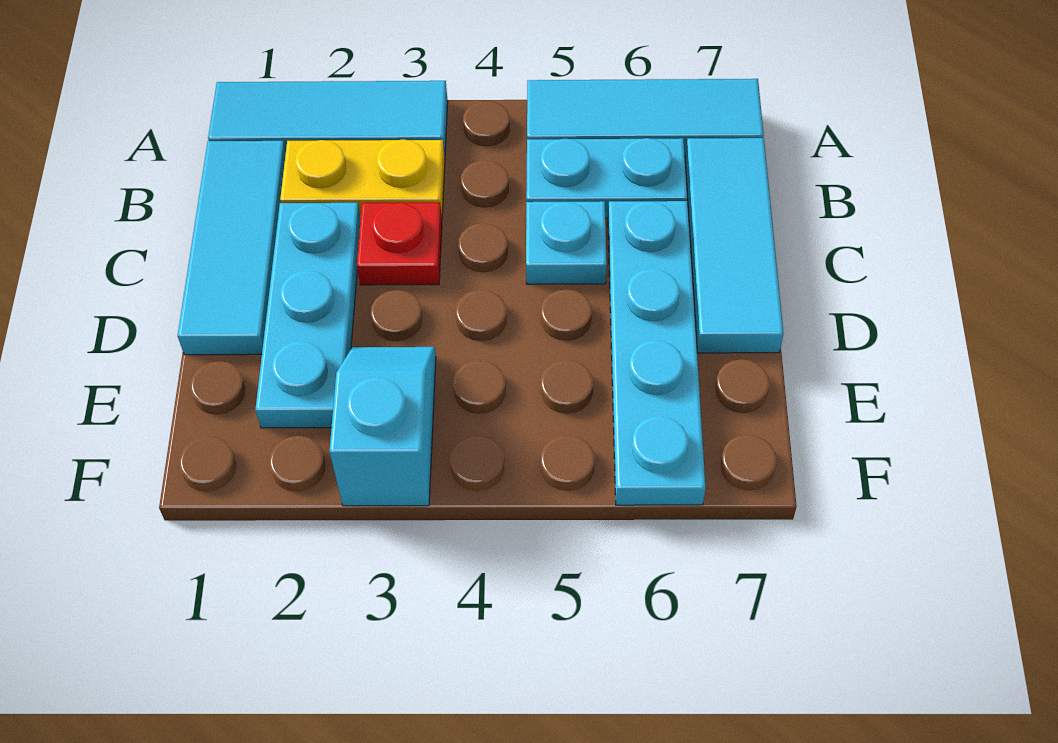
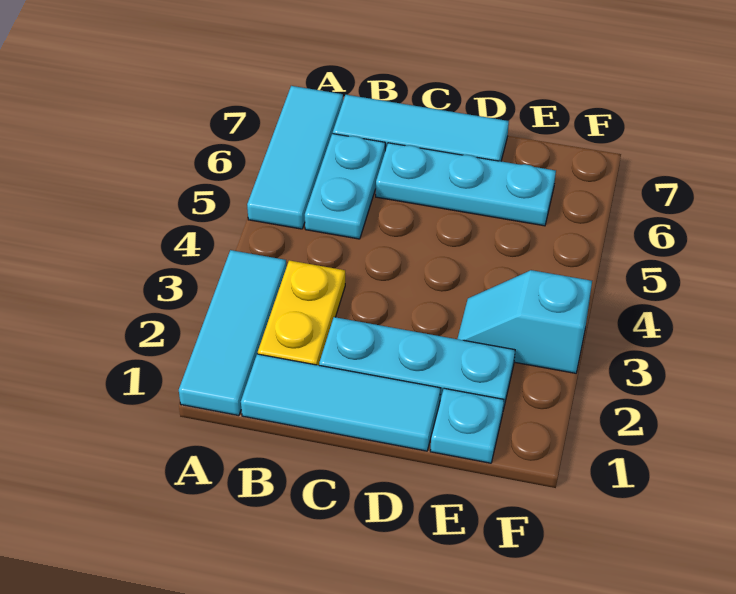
red plate C3 level 1 -> none
cyan plate C5 level 1 -> cyan plate E1 level 1
cyan plate C6:F6 level 1 -> cyan plate C6:E6 level 1

